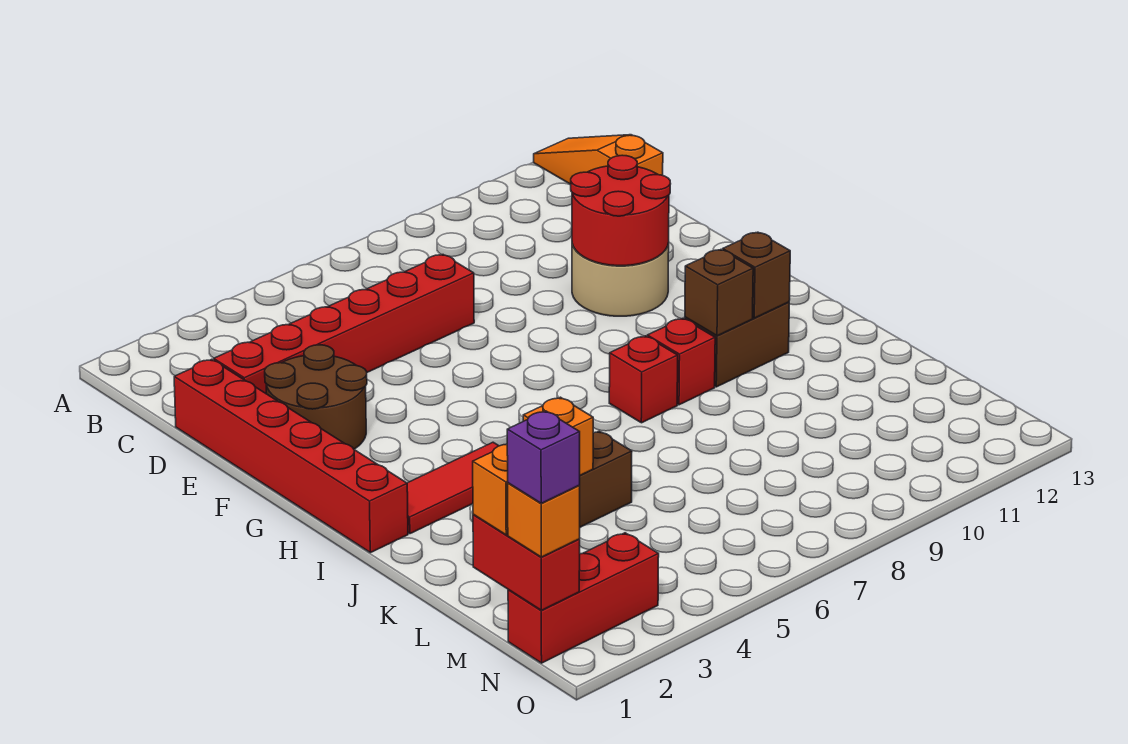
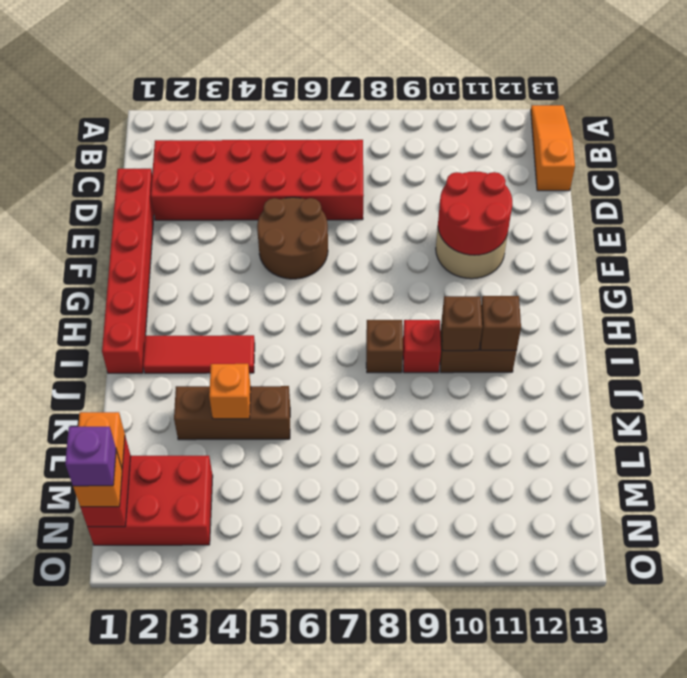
red brick D2:D7 level 1 -> red brick C2:D7 level 1
brown round brick E2:F3 level 1 -> brown round brick E5:F6 level 1
red brick I8 level 1 -> brown brick I8 level 1
red brick N1:N3 level 1 -> red brick M1:N3 level 1

